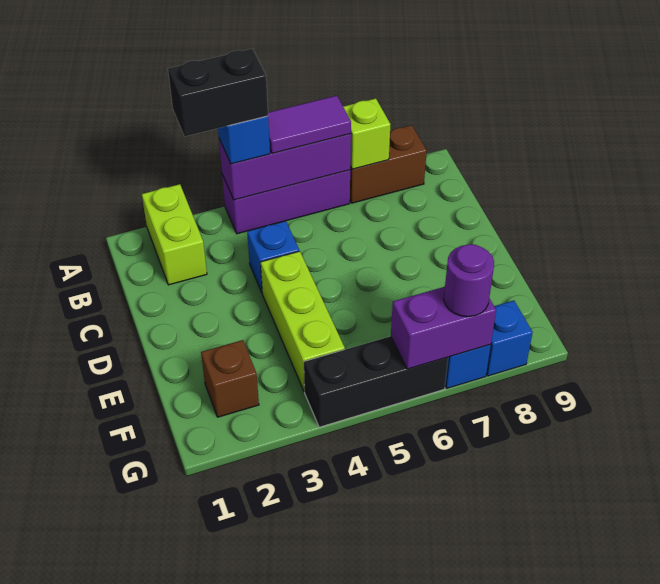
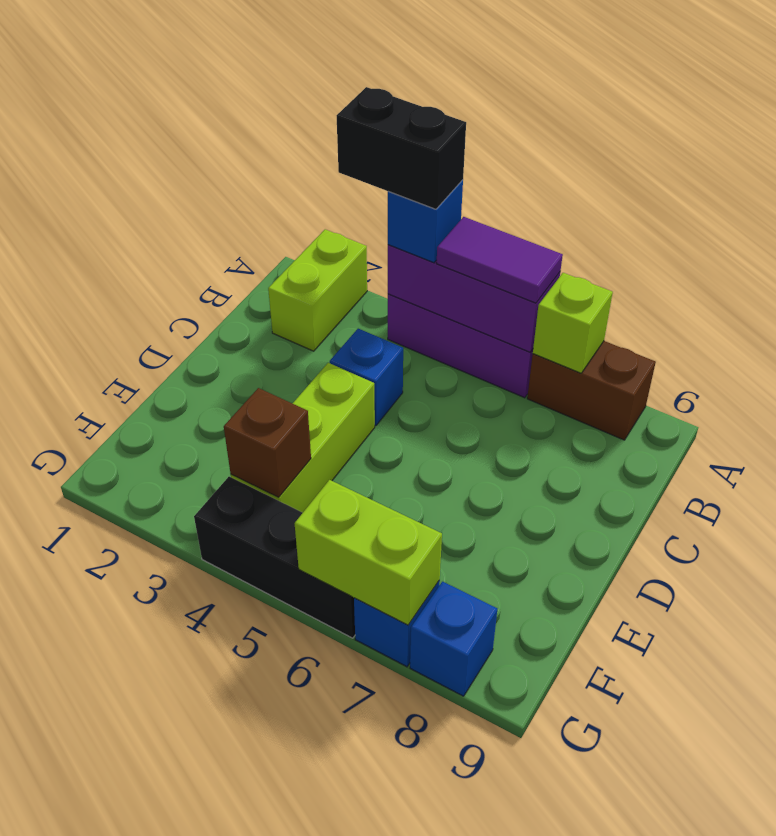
brown brick F2 level 1 -> brown brick F4 level 2
purple brick G6:G7 level 2 -> lime brick G6:G7 level 2
purple round brick G7 level 3 -> none

